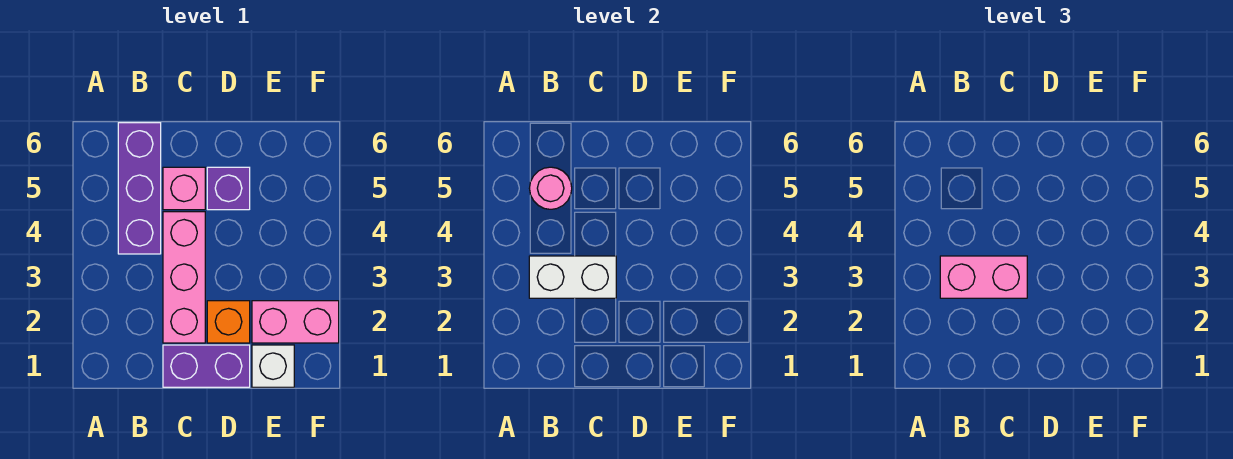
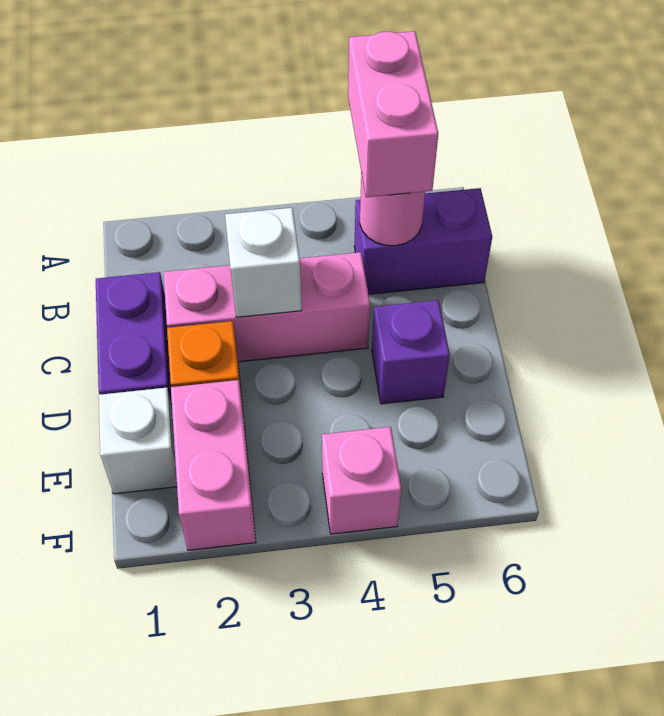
white brick B3:C3 level 2 -> white brick C3 level 2
pink brick B3:C3 level 3 -> pink brick A5:B5 level 3
purple brick B4:B6 level 1 -> purple brick B5:B6 level 1
pink brick C5 level 1 -> pink brick F4 level 1

